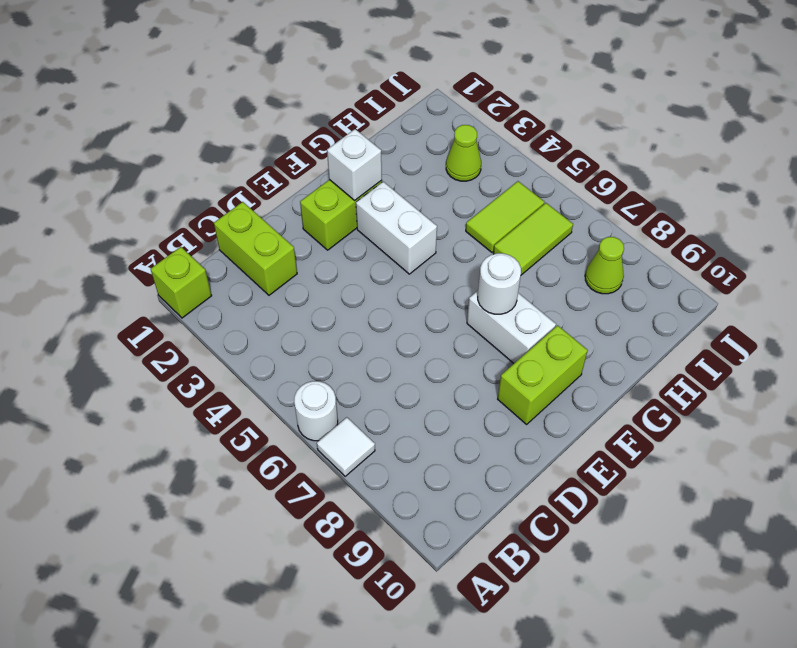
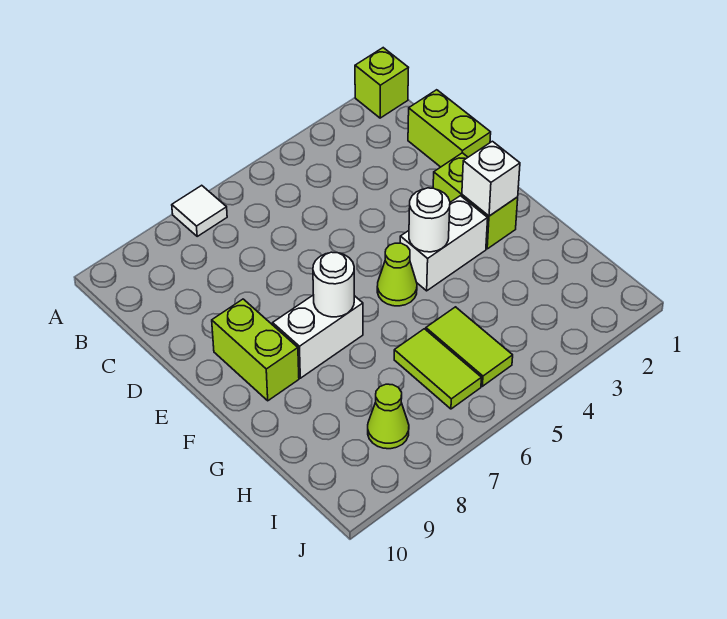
white round brick A6 level 1 -> white round brick F4 level 2
lime brick C1:C2 level 1 -> lime brick C1:D1 level 1
lime cone I3 level 1 -> lime cone F5 level 1

